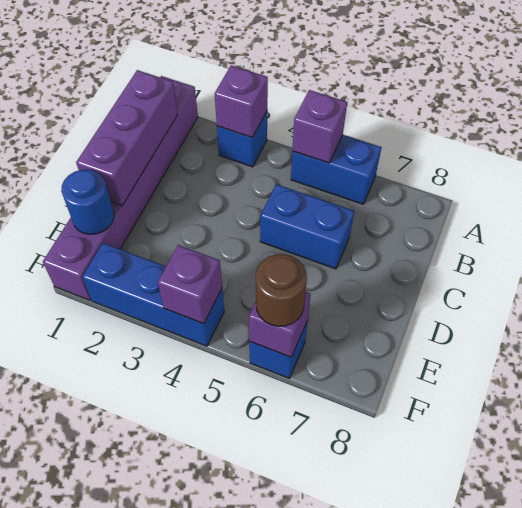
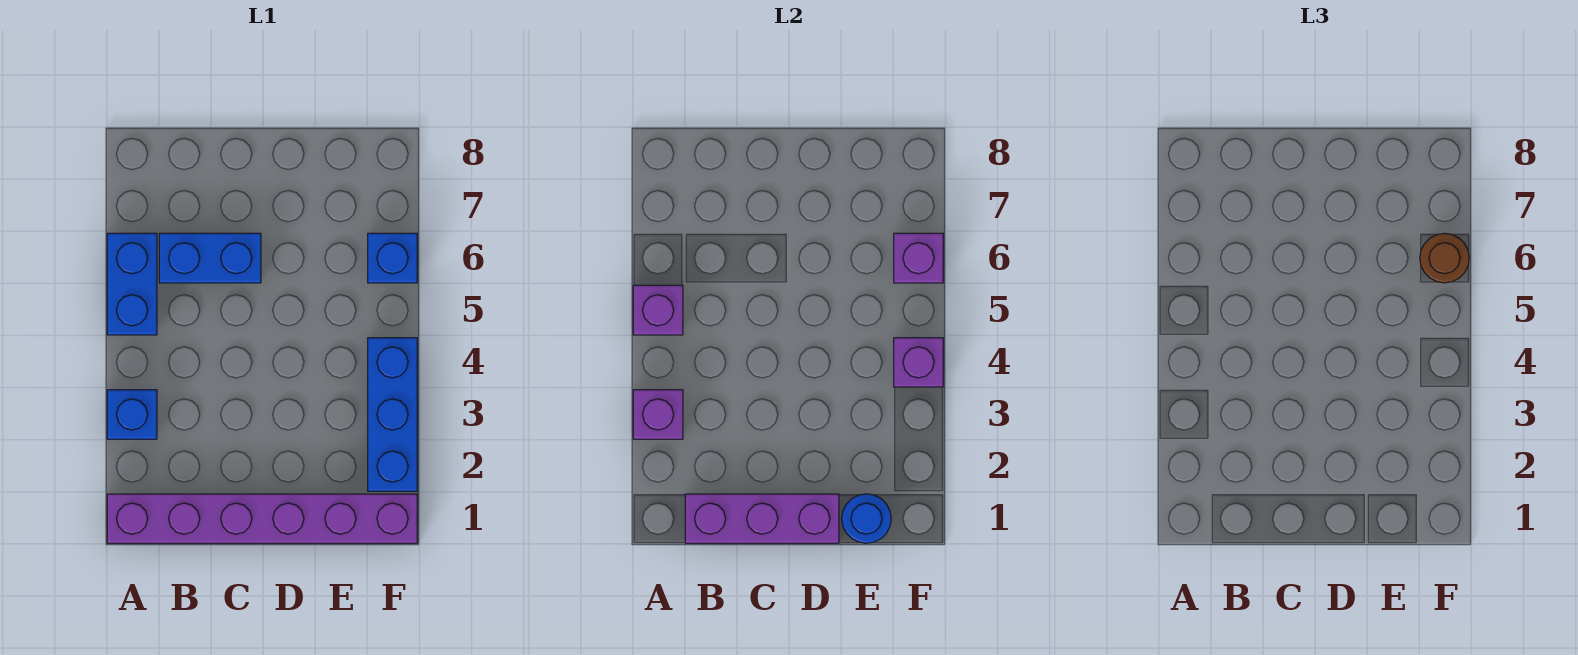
blue brick C5:C6 level 1 -> blue brick B6:C6 level 1

